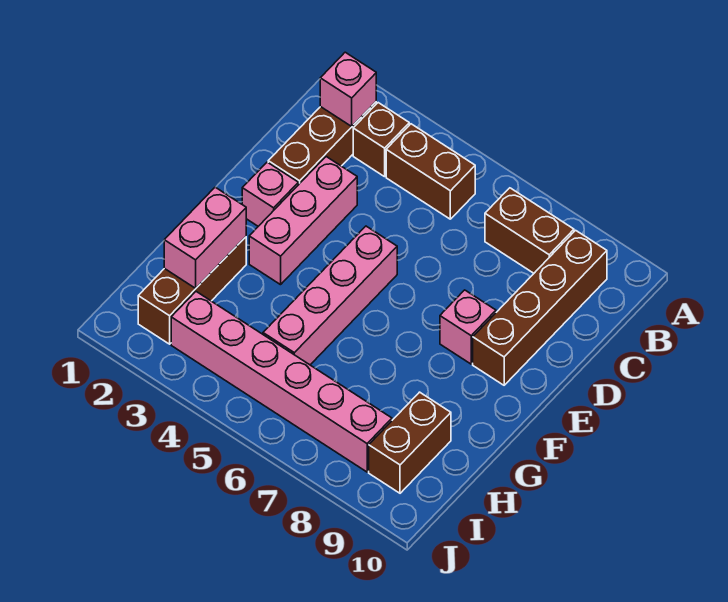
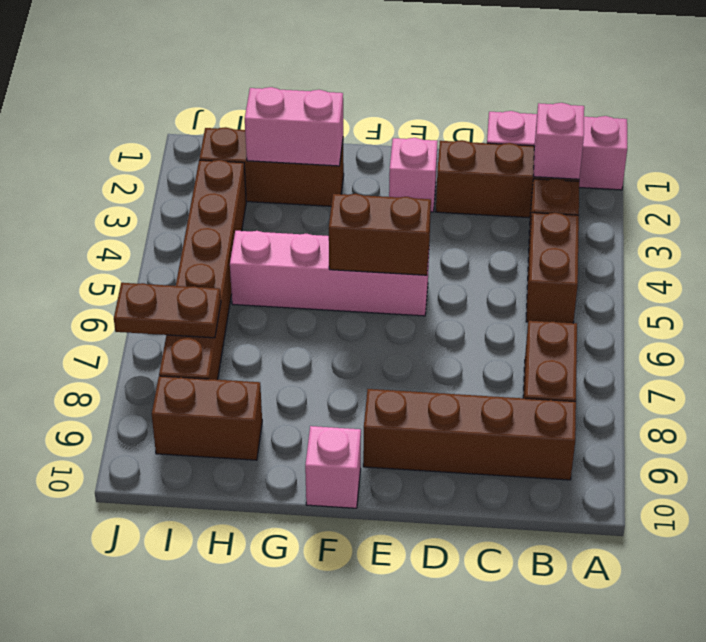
pink brick D3:F3 level 1 -> pink brick A1:C1 level 1
none -> brown brick E5:F5 level 2
pink brick E8 level 1 -> pink brick F10 level 1
pink brick I3:I8 level 1 -> brown brick I3:I8 level 1
none -> brown plate I7:J7 level 2

